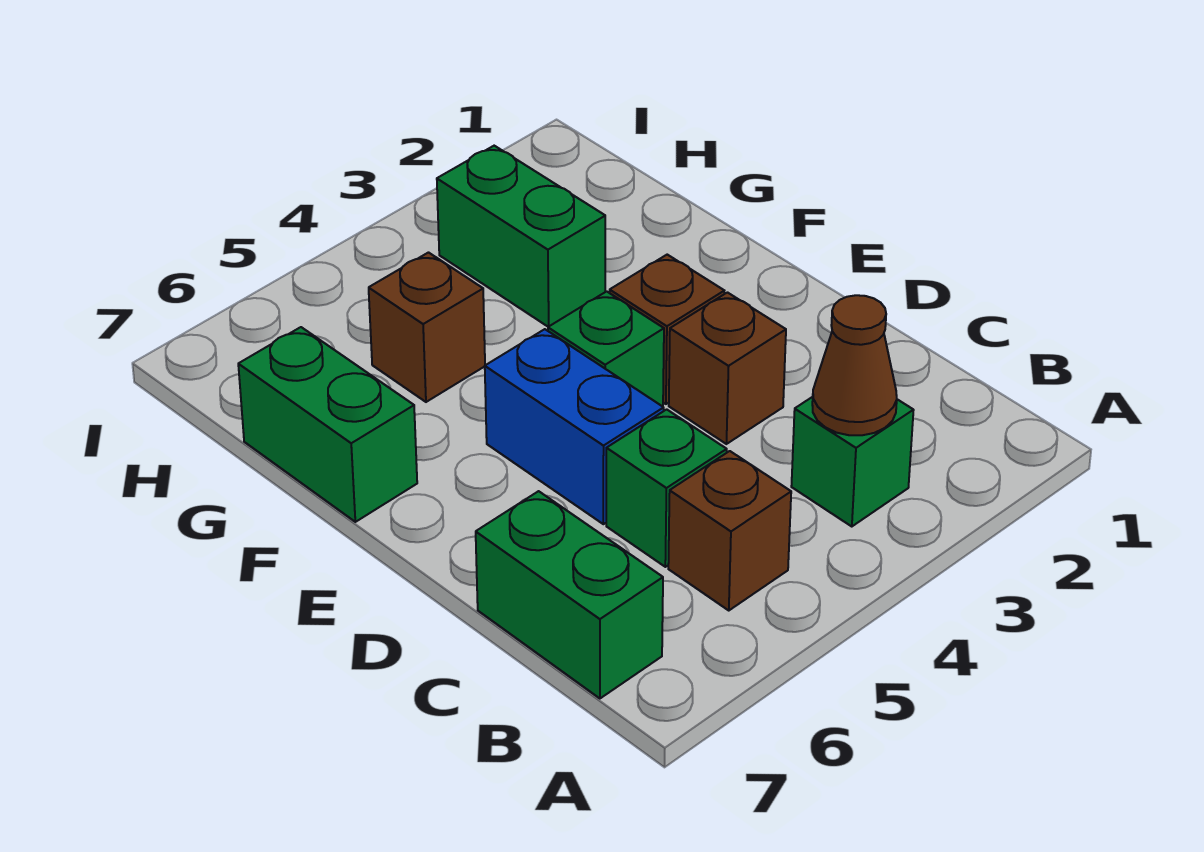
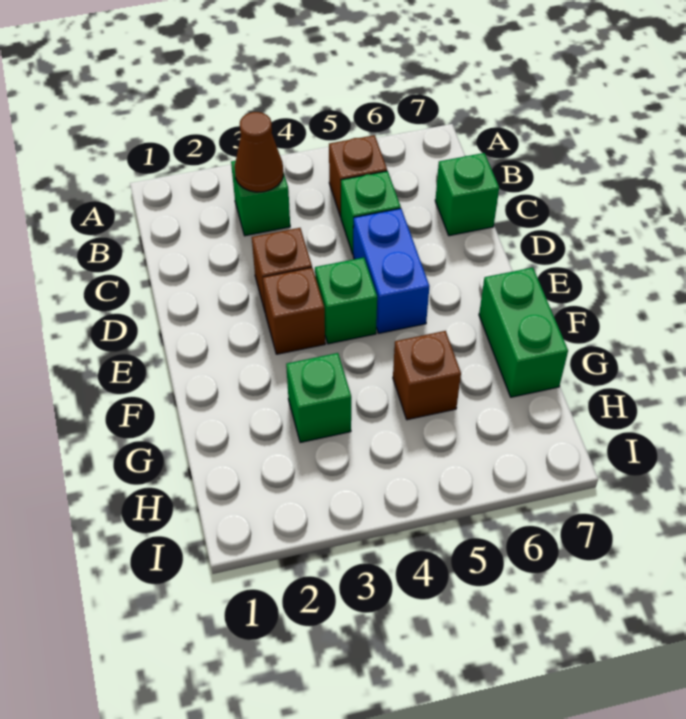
green brick B7:C7 level 1 -> green brick C7 level 1
green brick G3:H3 level 1 -> green brick G3 level 1

